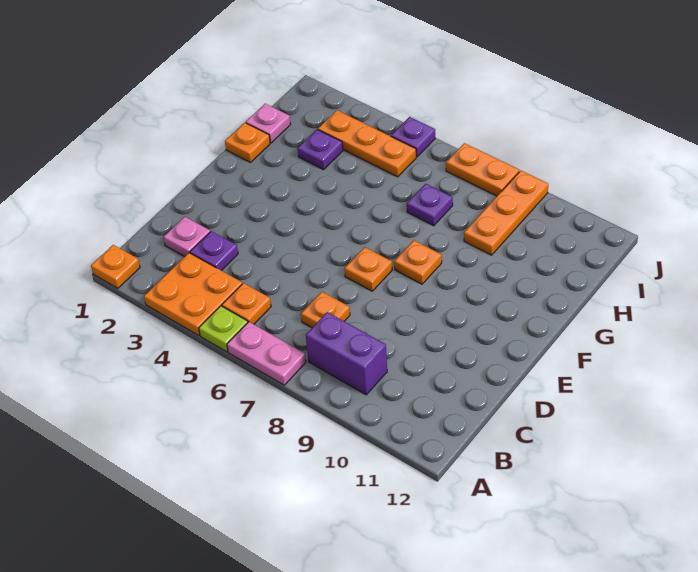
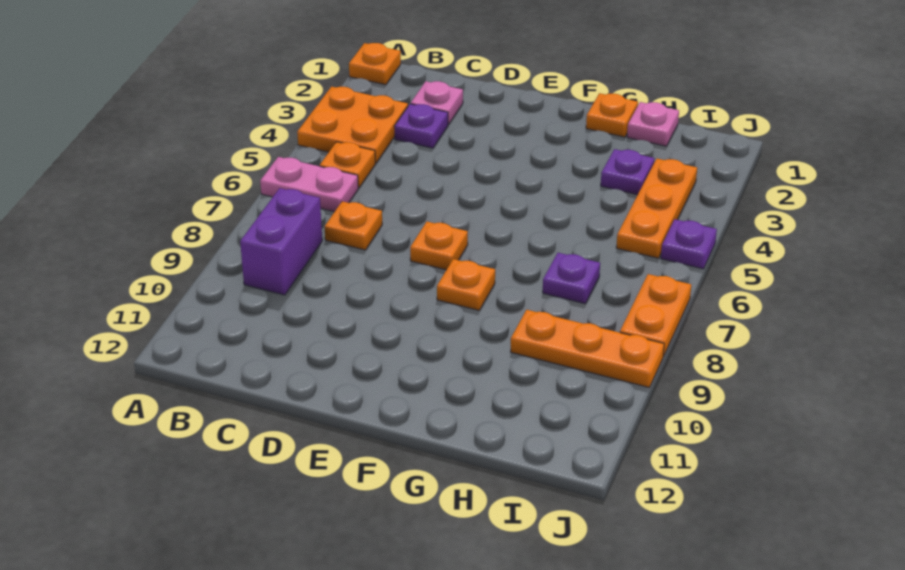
lime plate A5 level 1 -> none
pink plate A6:A7 level 1 -> pink plate A6:B6 level 1

